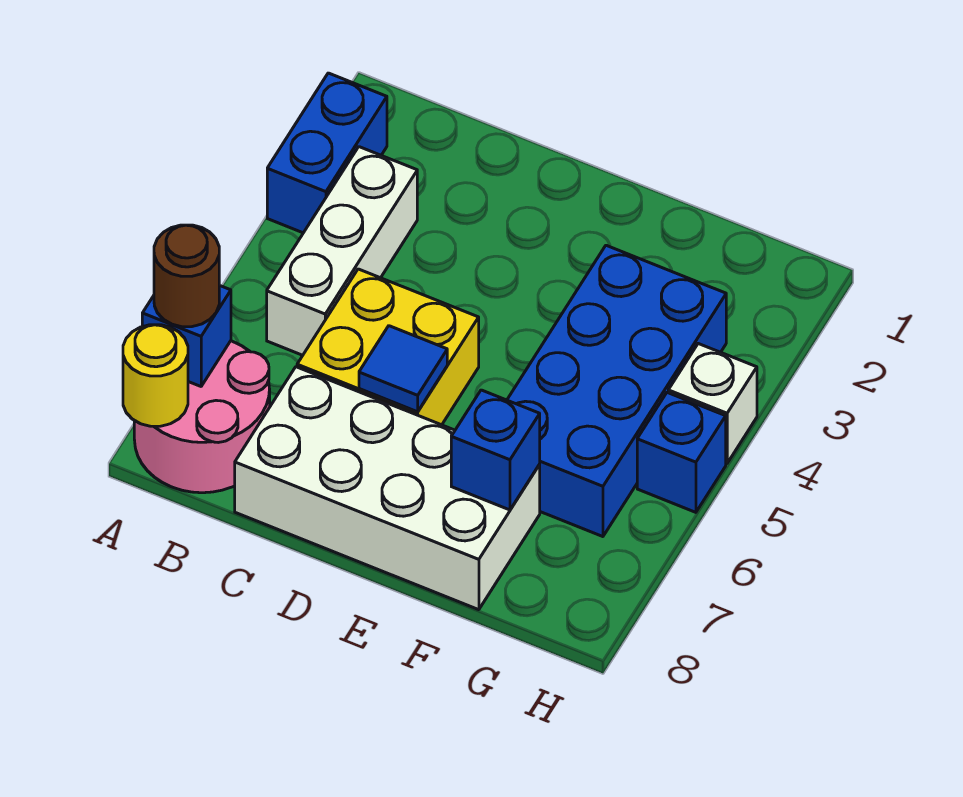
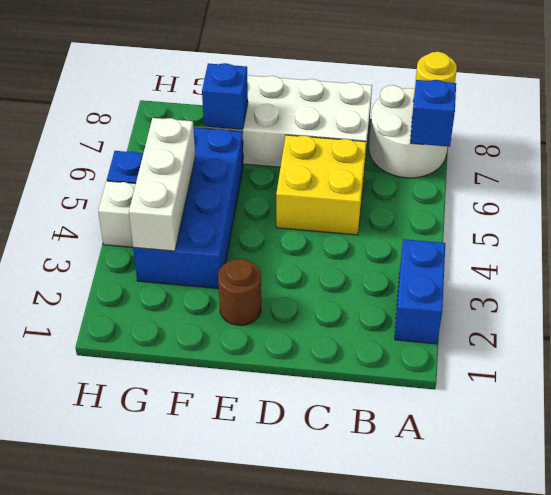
pink round brick A7:B8 level 1 -> white round brick A7:B8 level 1
brown round brick A7 level 3 -> brown round brick E2 level 1
white brick B3:B5 level 1 -> white brick G3:G5 level 2
blue tile D6 level 2 -> none

